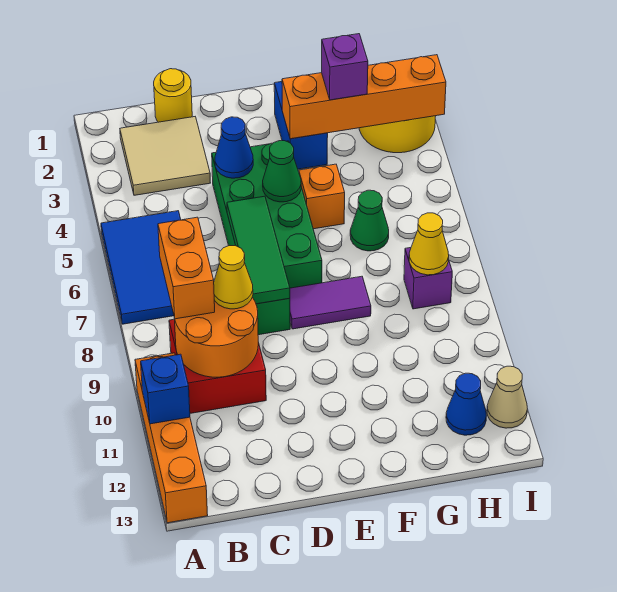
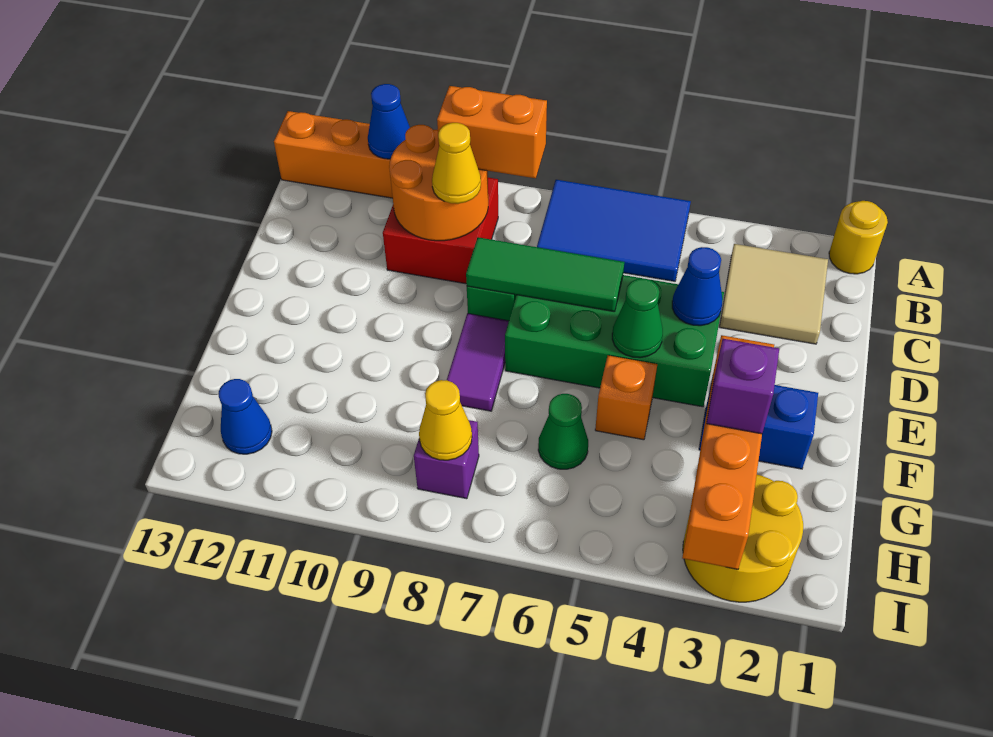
blue brick A11 level 2 -> blue cone A11 level 2
yellow round brick C1 level 1 -> yellow round brick A1 level 1
tan cone I12 level 1 -> none

